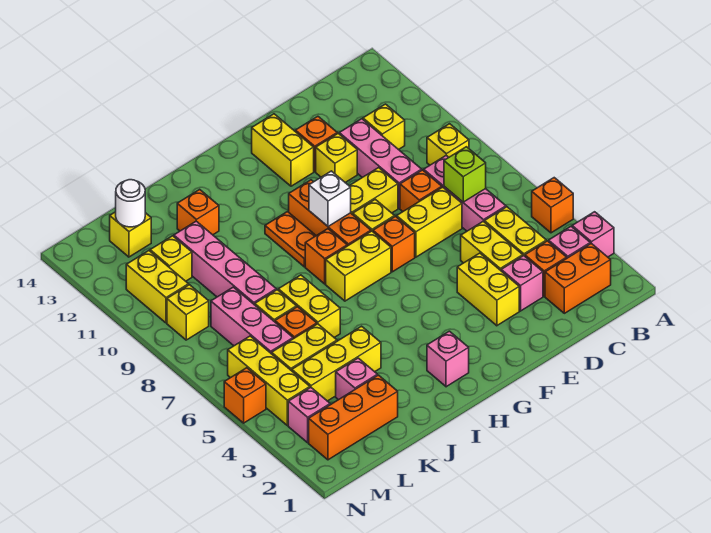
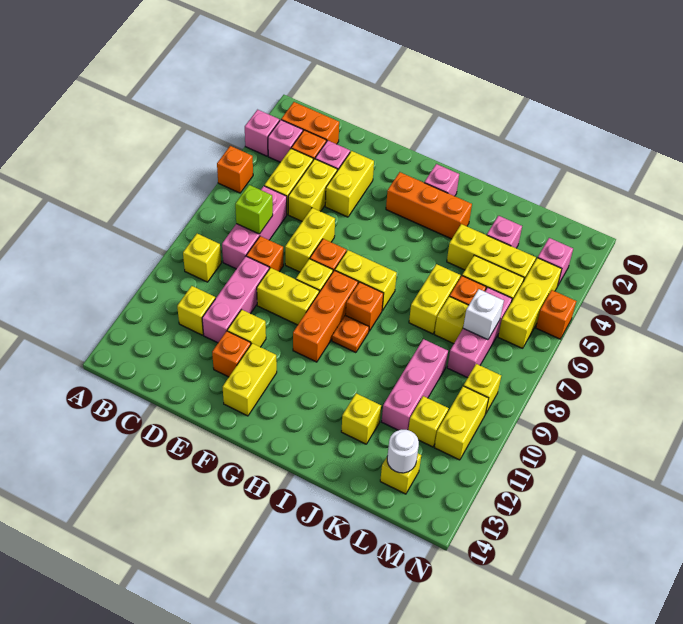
yellow brick D7:E7 level 1 -> yellow brick E6:E7 level 1
white brick G9 level 2 -> white brick L7 level 2
orange plate H9:H10 level 1 -> orange plate H9 level 1
orange brick J12 level 1 -> yellow brick J12 level 1
orange brick K2:M2 level 1 -> orange brick G3:I3 level 1
pink brick K8:K11 level 1 -> pink brick K9:K11 level 1

